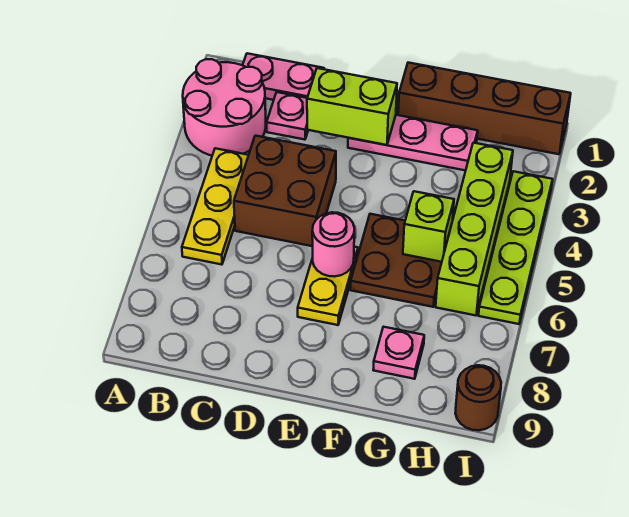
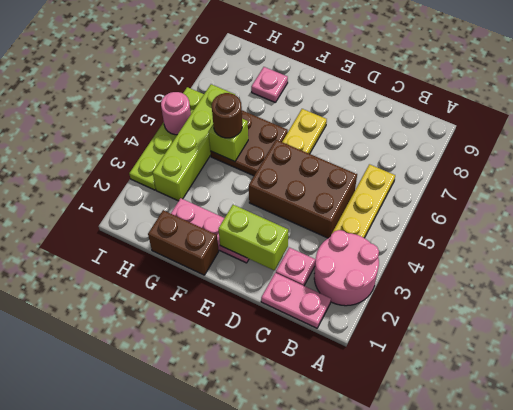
brown brick C4:D5 level 1 -> brown brick C4:E5 level 1
pink round brick E6 level 2 -> pink round brick I5 level 2
brown brick F1:I1 level 1 -> brown brick F1:G1 level 1
brown round brick I9 level 1 -> brown round brick G5 level 3

